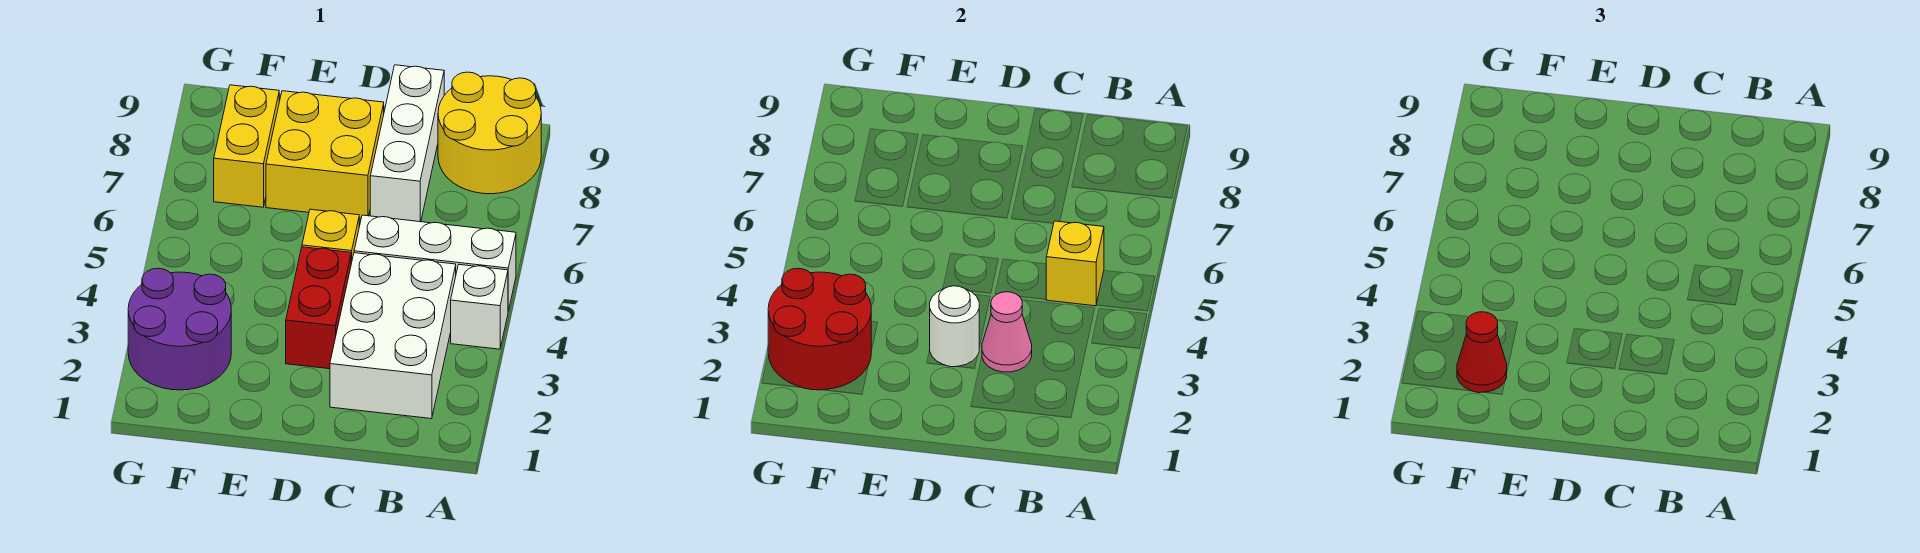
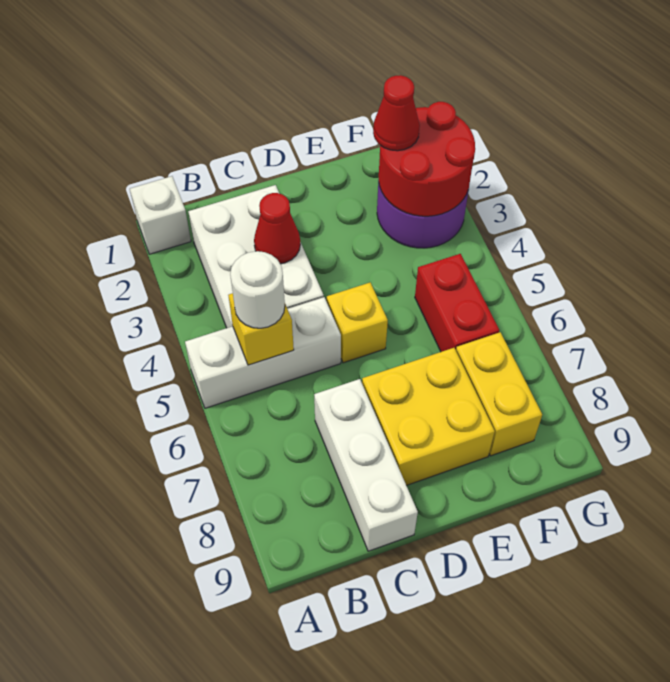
white brick A4 level 1 -> white brick A1 level 1
yellow round brick A8:B9 level 1 -> none
pink cone C3 level 2 -> red cone C3 level 2
red brick D3:D4 level 1 -> red brick F5:F6 level 1
white round brick D3 level 2 -> white round brick B5 level 3

